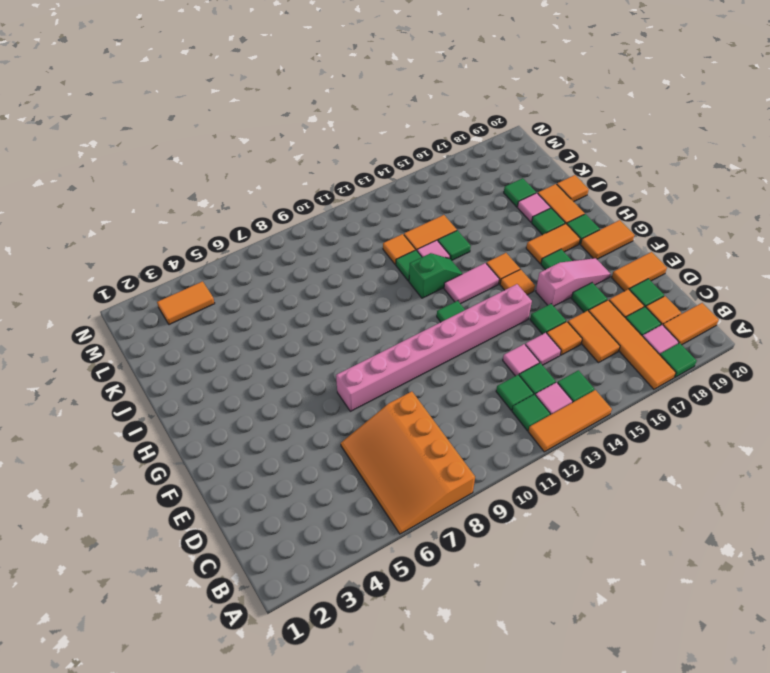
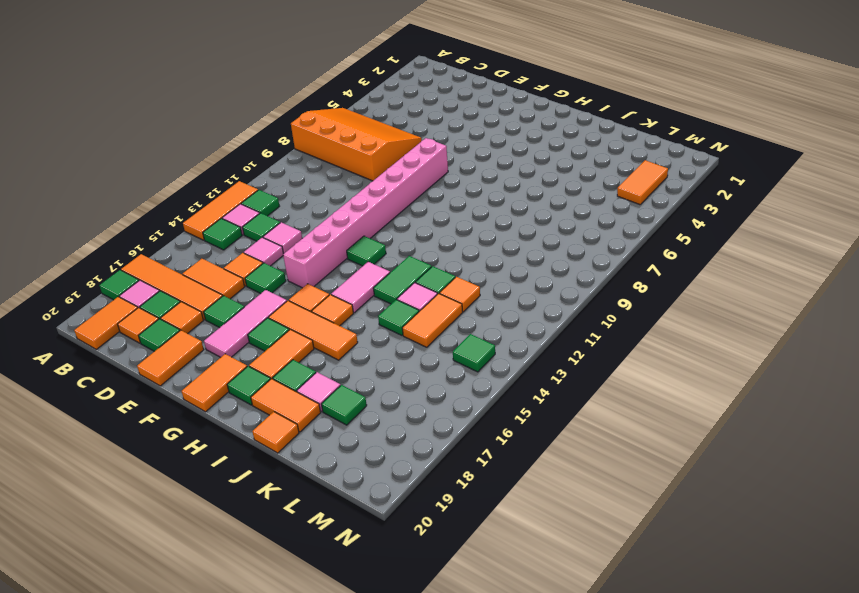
green tile C12 level 1 -> green tile M14 level 1
pink slope F16:F18 level 1 top 16 -> pink tile F16:F18 level 1
none -> orange tile G16:I16 level 1
green slope I12:I13 level 1 top 12 -> green tile I12:I13 level 1

